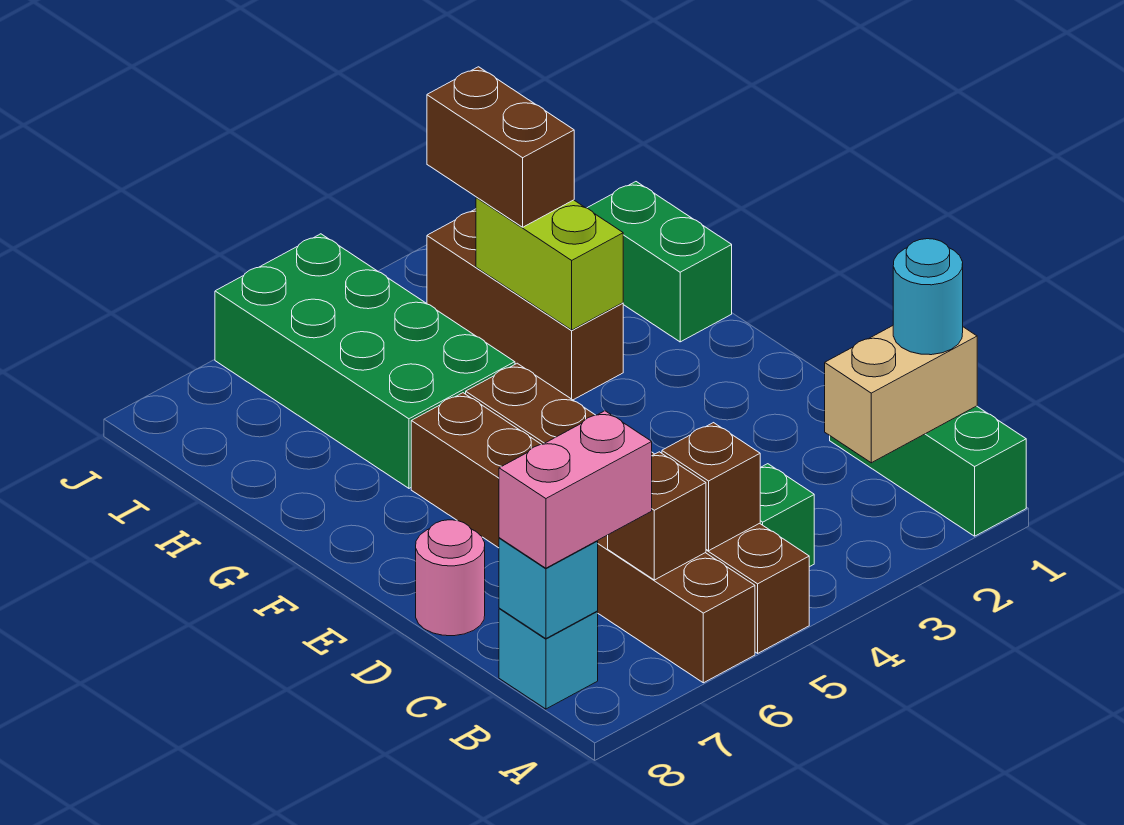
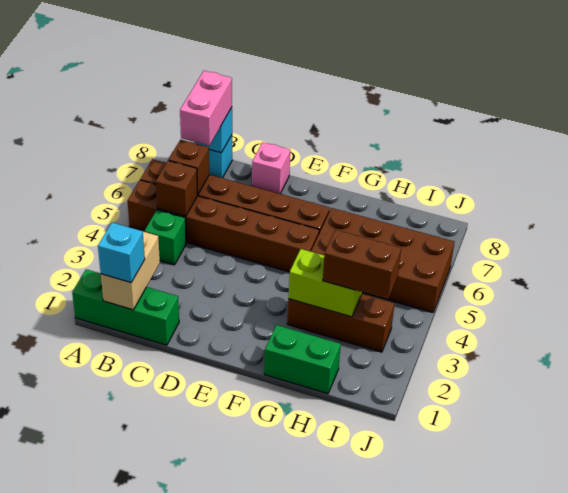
cyan round brick B1 level 3 -> cyan brick B1 level 3
pink round brick D8 level 1 -> pink brick D8 level 1
green brick G5:J6 level 1 -> brown brick G5:J6 level 1

